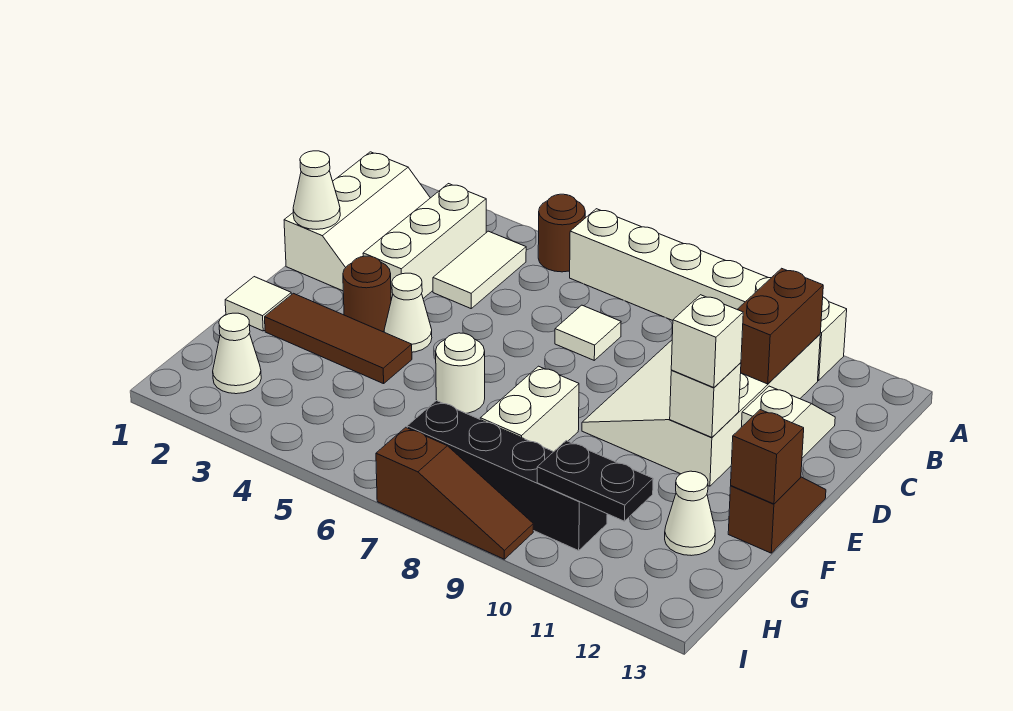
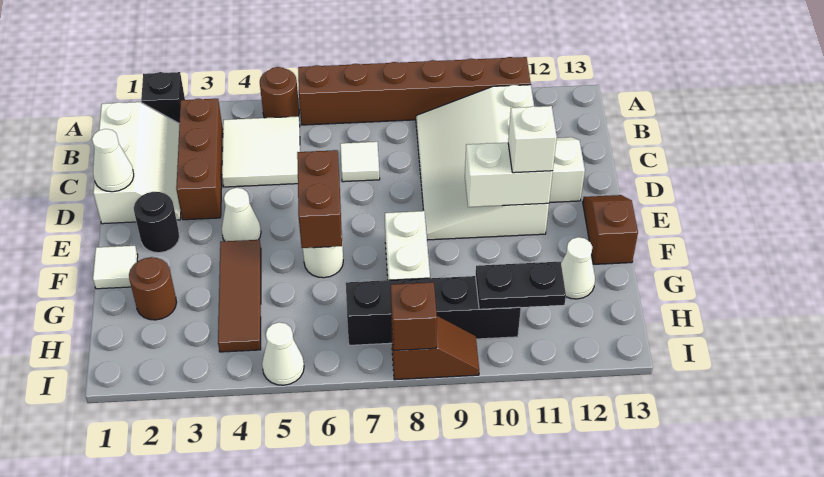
none -> black brick A2 level 1
white brick A6:A11 level 1 -> brown brick A6:A11 level 1
white brick B3:D3 level 1 -> brown brick B3:D3 level 1
white tile B4:C4 level 1 -> white tile B4:C5 level 1
brown brick B11:C11 level 2 -> brown brick E6:F6 level 2
none -> black round brick E2 level 1
brown round brick E3 level 1 -> brown round brick G2 level 1
white brick E11 level 2 -> white brick E10:E11 level 2
brown tile F2:F4 level 1 -> brown tile F4:H4 level 1
brown brick F13 level 2 -> brown brick I8 level 2
white cone H2 level 1 -> white cone I5 level 1
brown slope I7:I9 level 1 top 7 -> brown slope I8:I9 level 1 top 8

